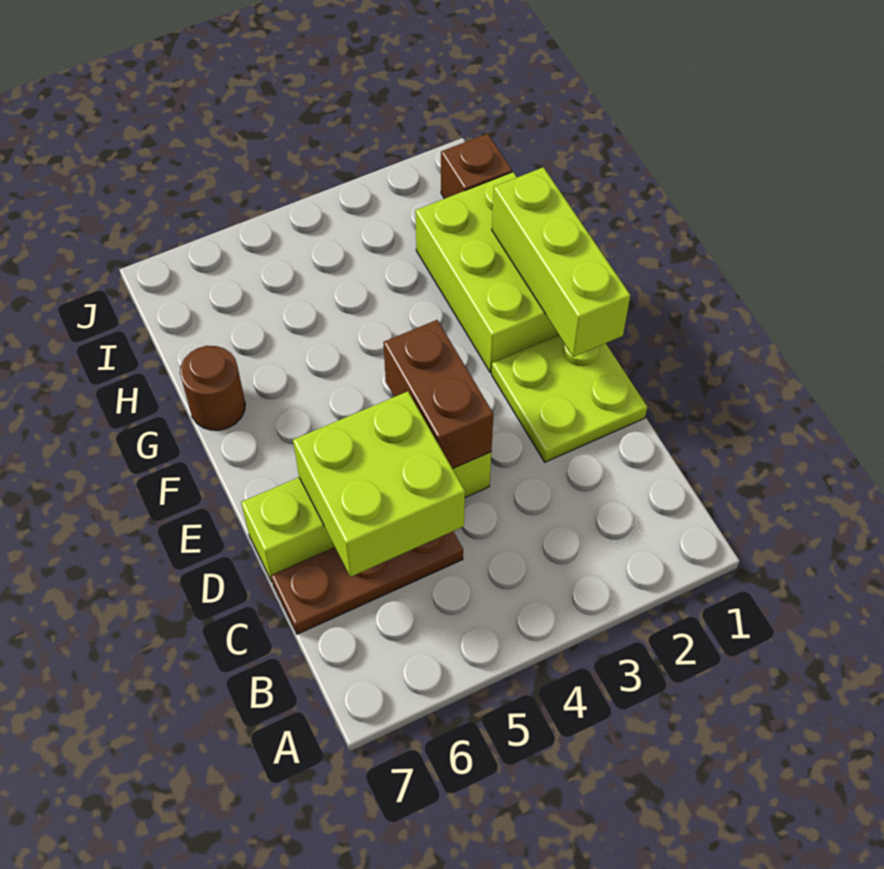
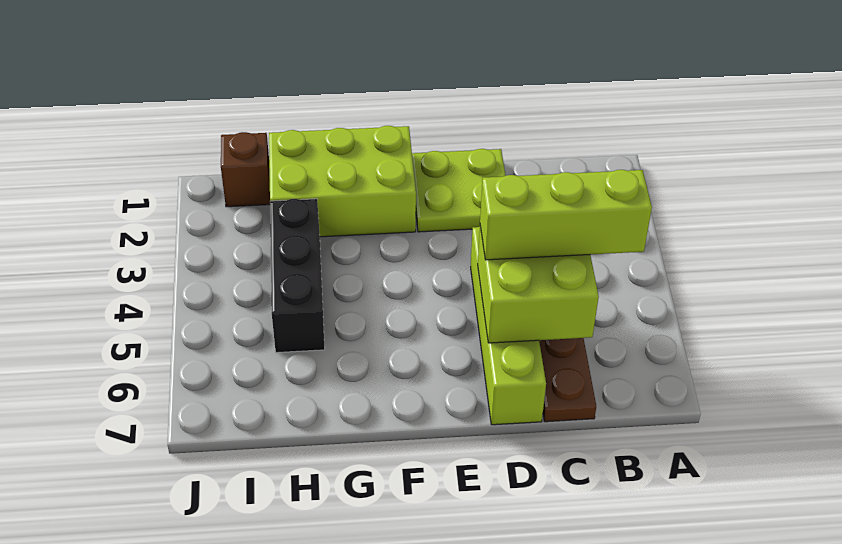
brown brick D4:E4 level 2 -> none
lime brick E1:G1 level 2 -> lime brick B5:D5 level 3
brown round brick G7 level 1 -> none
none -> black brick H3:H5 level 1

